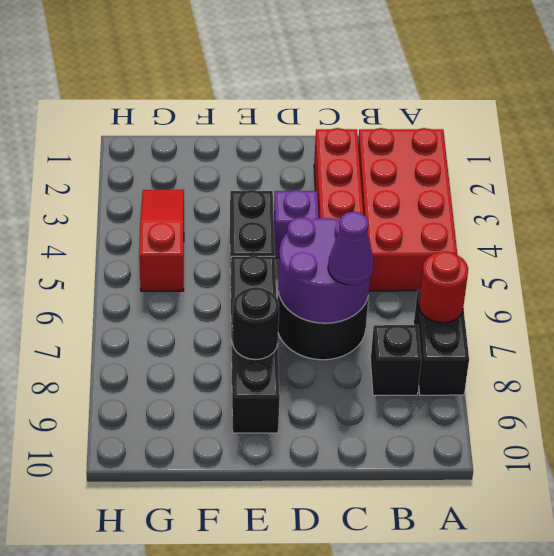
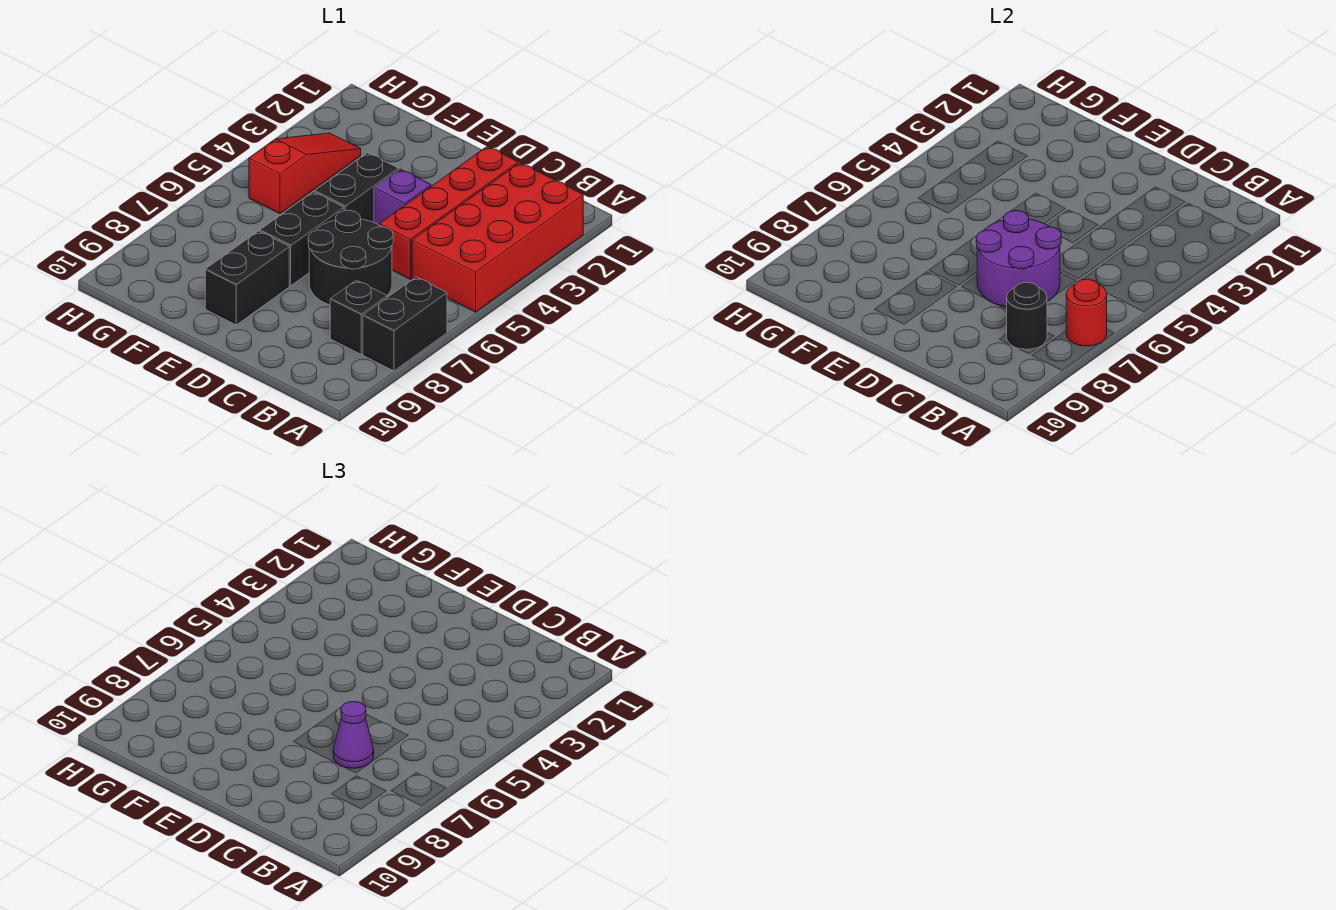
black round brick E8 level 2 -> black round brick B8 level 2

